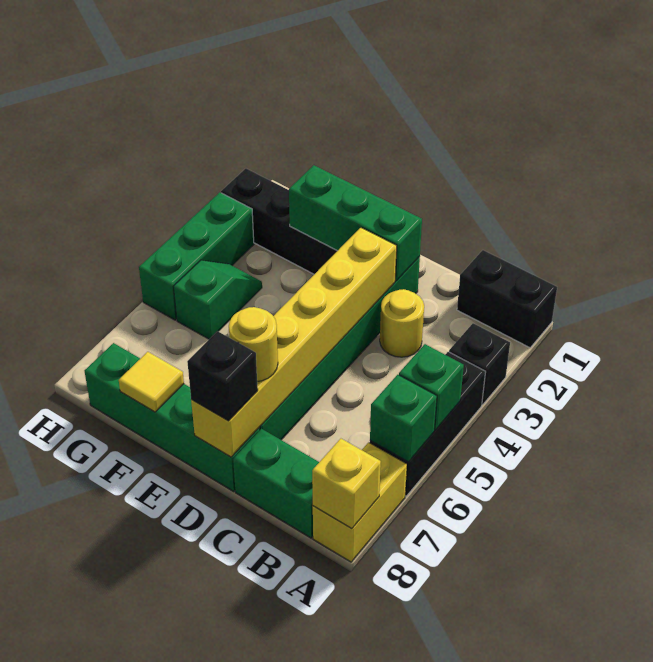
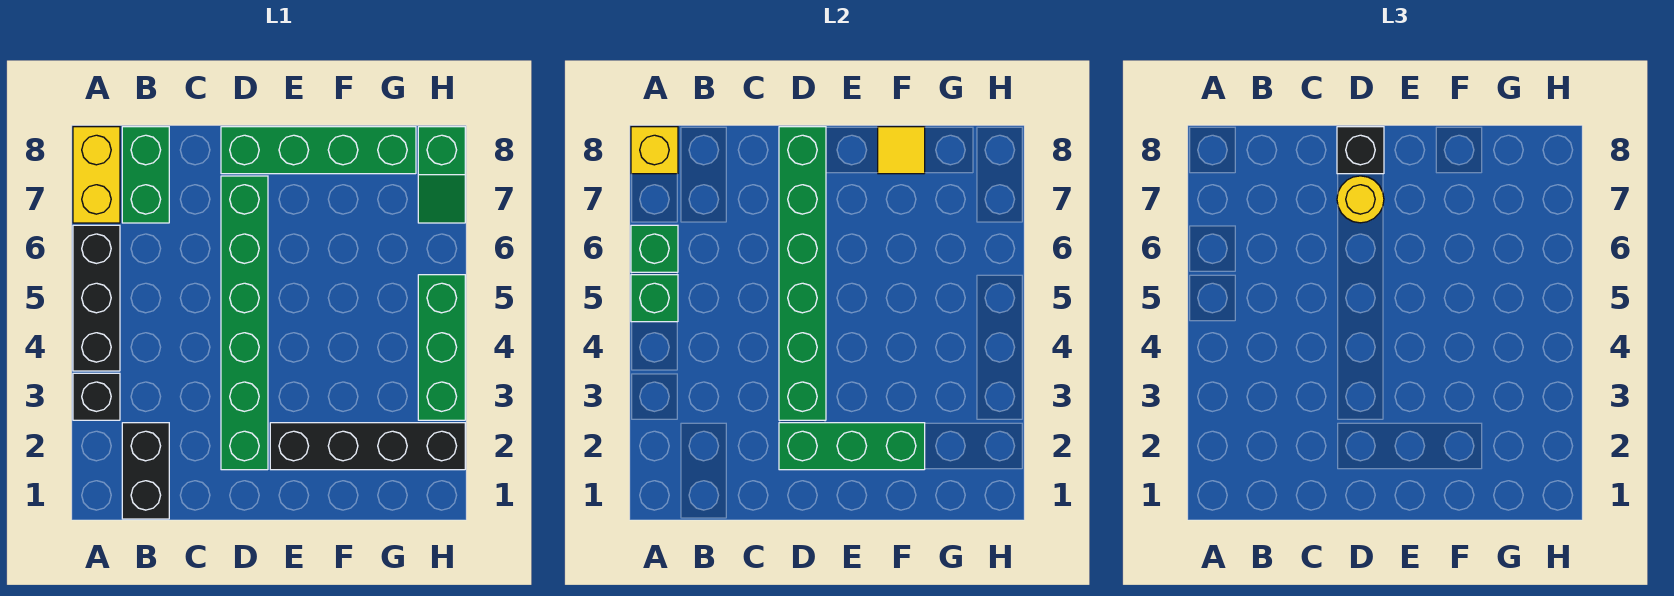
black brick A1:B1 level 1 -> black brick B1:B2 level 1
green brick B8:C8 level 1 -> green brick B7:B8 level 1
yellow round brick C3 level 1 -> none
yellow brick D3:D8 level 2 -> green brick D3:D8 level 2
green slope G4:G5 level 1 top 5 -> green slope H7:H8 level 1 top 8

